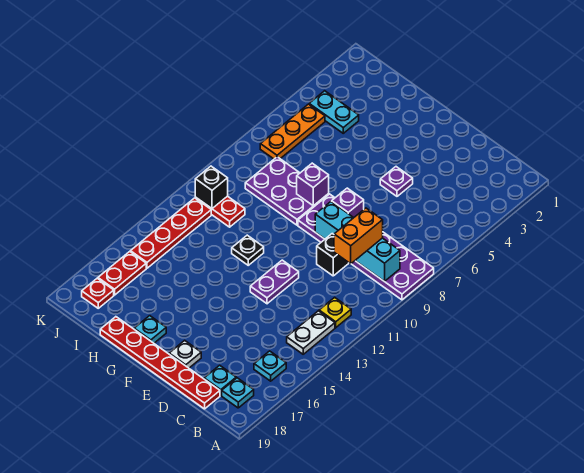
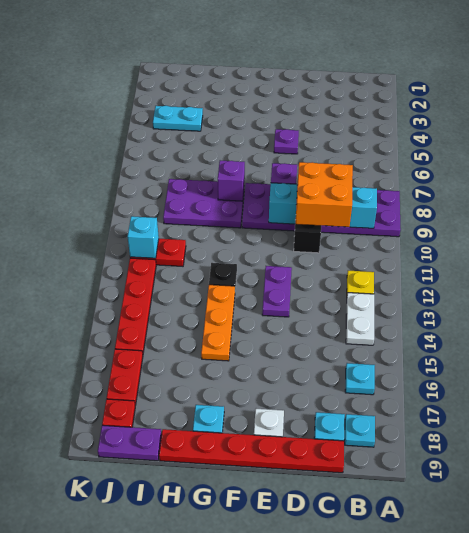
orange brick C9:C10 level 3 -> orange brick C9:D10 level 3
none -> purple plate I19:J19 level 1
orange plate J5:J7 level 1 -> orange plate G13:G15 level 1
black brick J11 level 2 -> cyan brick J11 level 2

